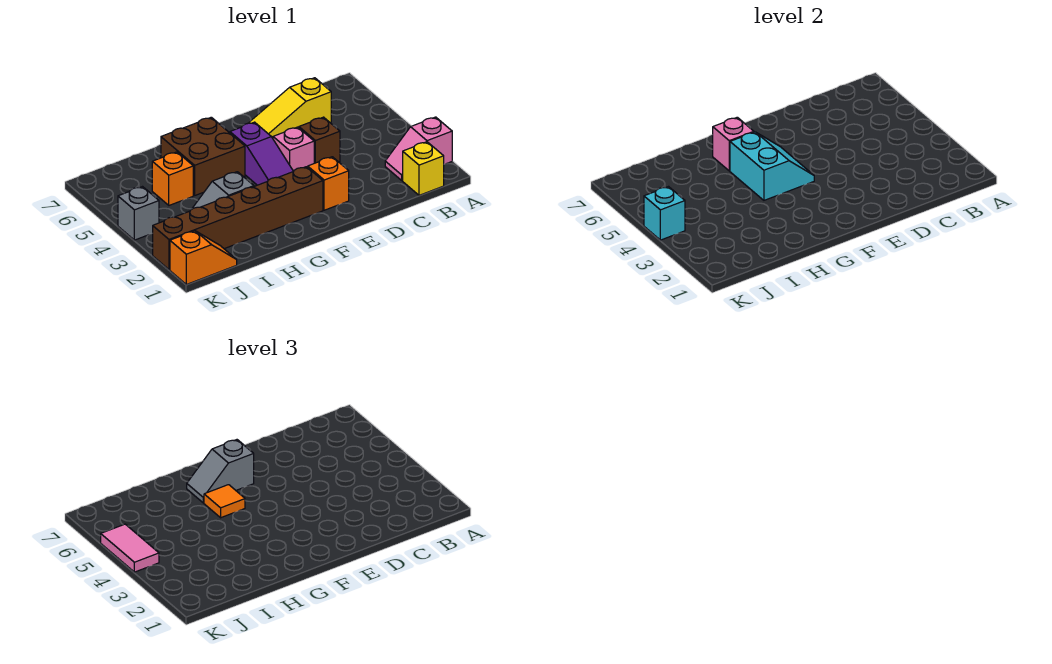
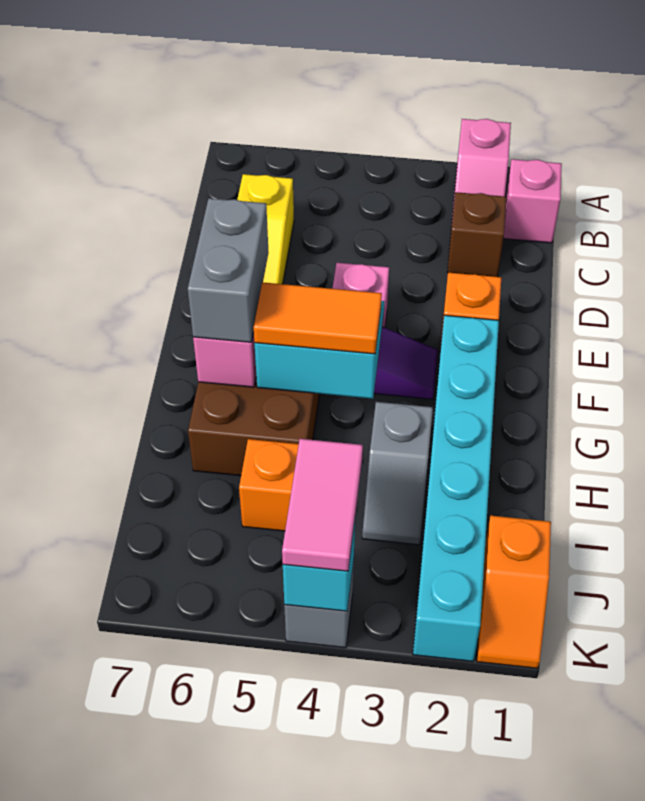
yellow brick B1 level 1 -> pink brick B1 level 1
brown brick D4 level 1 -> brown brick C2 level 1
brown brick F2:K2 level 1 -> cyan brick F2:K2 level 1
grey slope F6:G6 level 3 top F -> grey brick F6:G6 level 3
orange tile G5 level 3 -> orange tile G4:G5 level 3
orange slope J1:K1 level 1 top K -> orange slope J1:K1 level 1 top J
pink tile K4:K5 level 3 -> pink tile J4:K4 level 3

